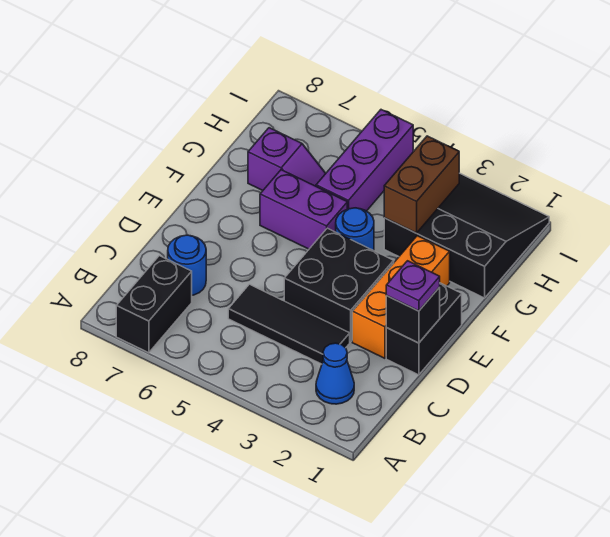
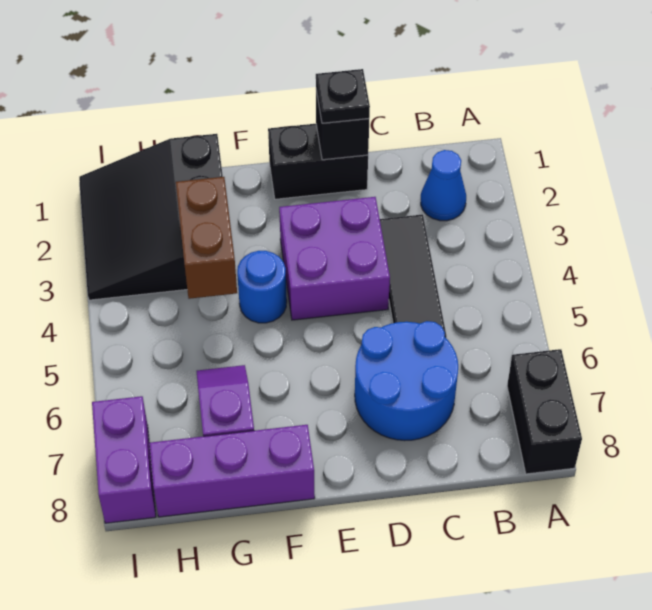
black brick A7:B7 level 1 -> black brick A7:A8 level 1
blue round brick C7 level 1 -> blue round brick C6:D7 level 1
purple plate D1 level 3 -> black plate D1 level 3
orange brick D2:F2 level 1 -> none
black brick D3:E4 level 1 -> purple brick D3:E4 level 1
purple brick F5:F6 level 1 -> purple brick I7:I8 level 1
brown brick G3:H3 level 2 -> brown brick G3:G4 level 2
purple brick G5:I5 level 1 -> purple brick F8:H8 level 1

